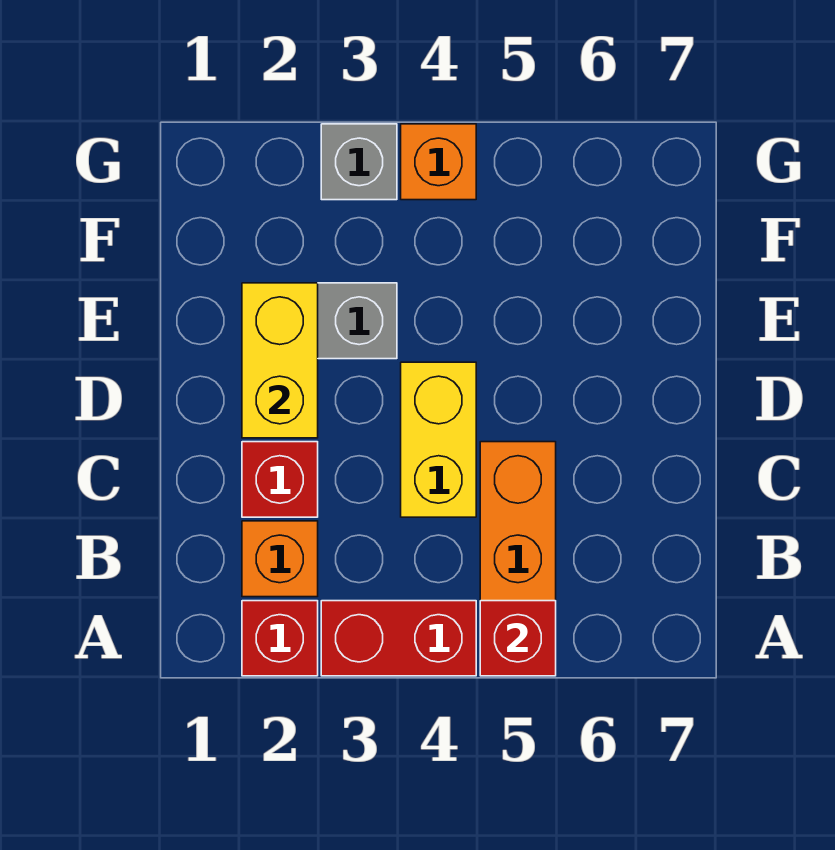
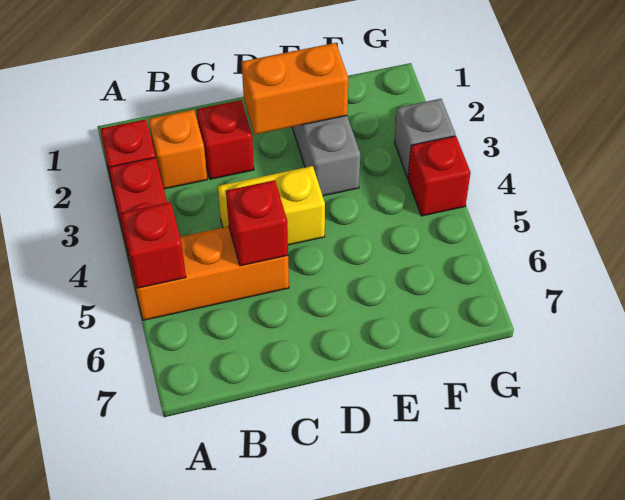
none -> red brick C5 level 2
yellow brick D2:E2 level 2 -> orange brick D2:E2 level 2
orange brick G4 level 1 -> red brick G4 level 1

